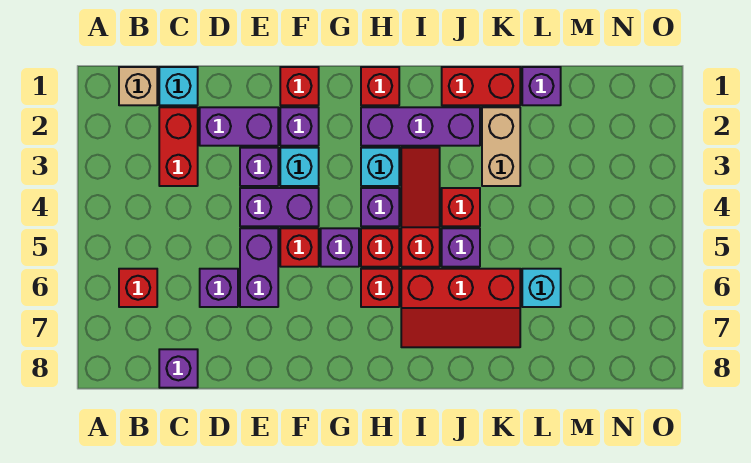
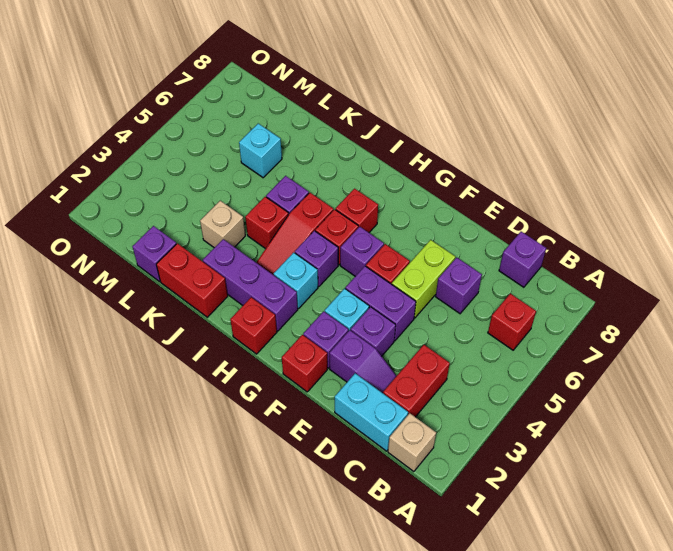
cyan brick C1 level 1 -> cyan brick C1:D1 level 1
purple brick D2:E2 level 1 -> purple slope D2:E2 level 1 top E
purple brick E5:E6 level 1 -> lime brick E5:E6 level 1
red slope I6:K7 level 1 top 6 -> none
tan brick K2:K3 level 1 -> tan brick K3 level 1

